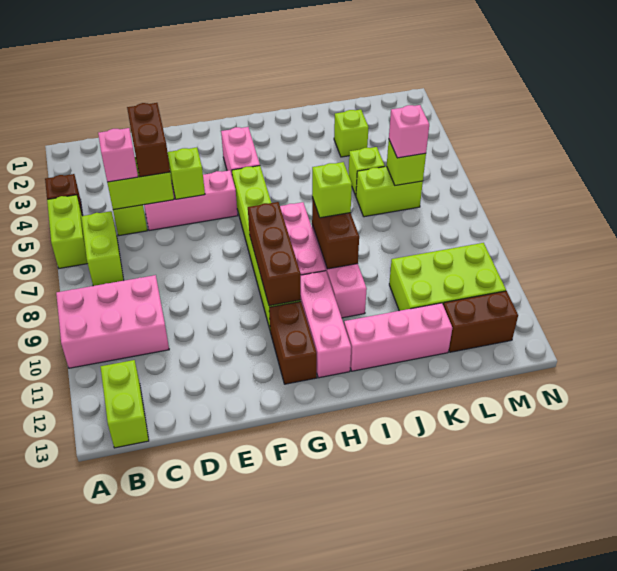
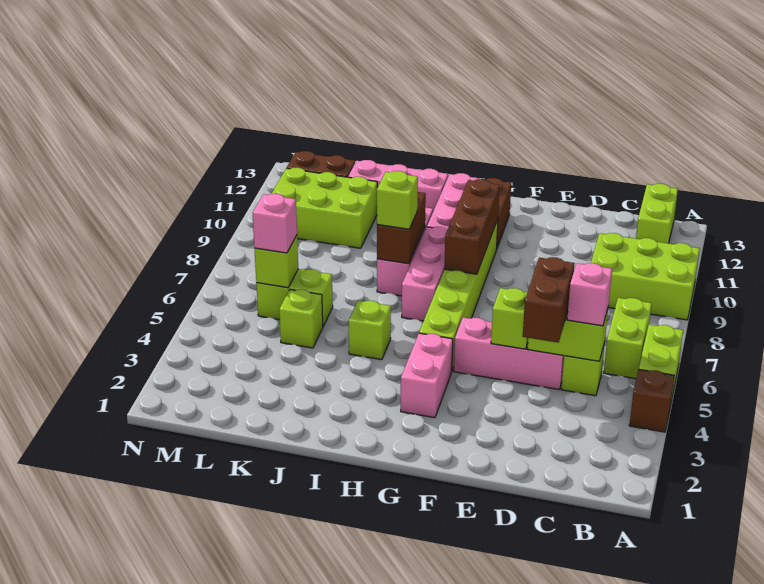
pink brick A9:C10 level 1 -> lime brick A9:C10 level 1
lime brick K3 level 1 -> lime brick I5 level 1

